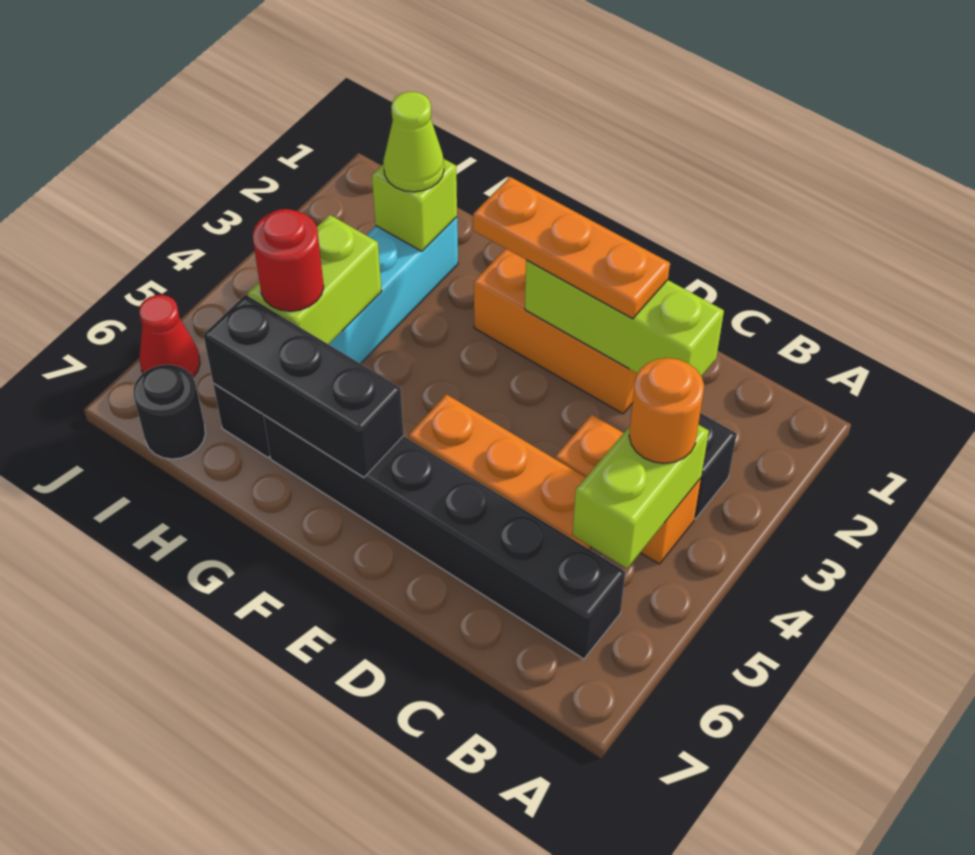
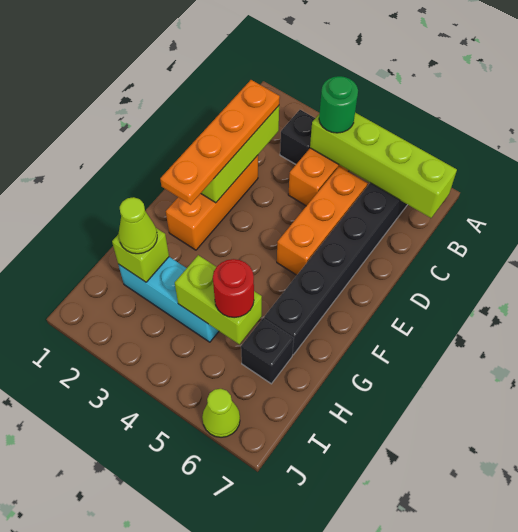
lime brick B4:B5 level 2 -> lime brick B4:B7 level 2
orange round brick B4 level 3 -> green round brick B4 level 3
orange plate D2:F2 level 3 -> orange plate C2:F2 level 3
black brick F6:H6 level 2 -> none
black round brick I7 level 1 -> none
red cone J6 level 1 -> lime cone J6 level 1

